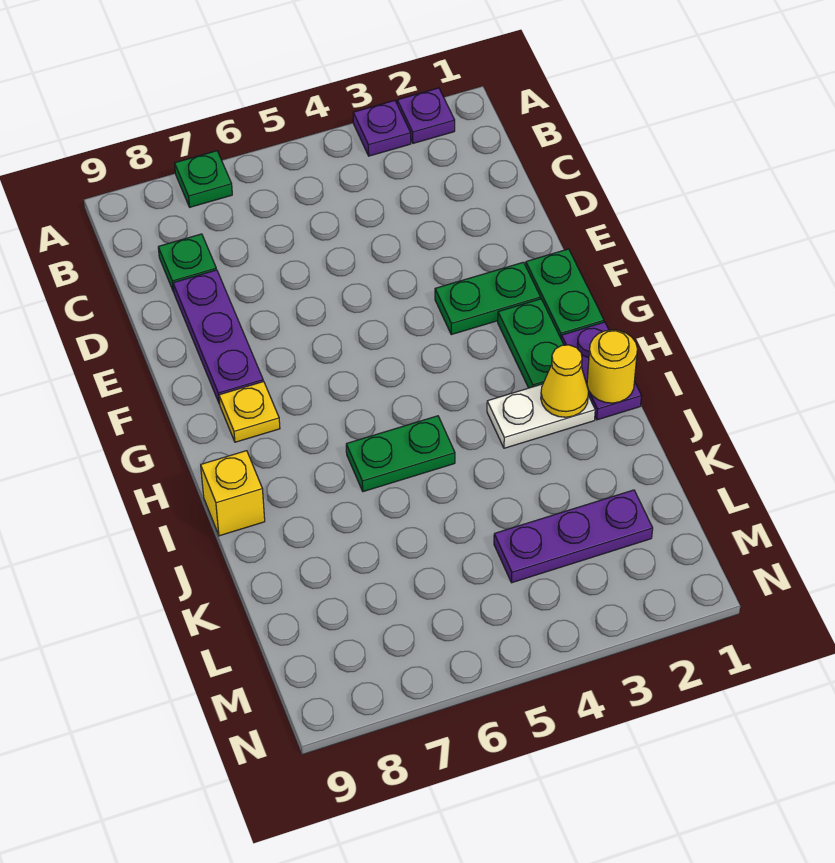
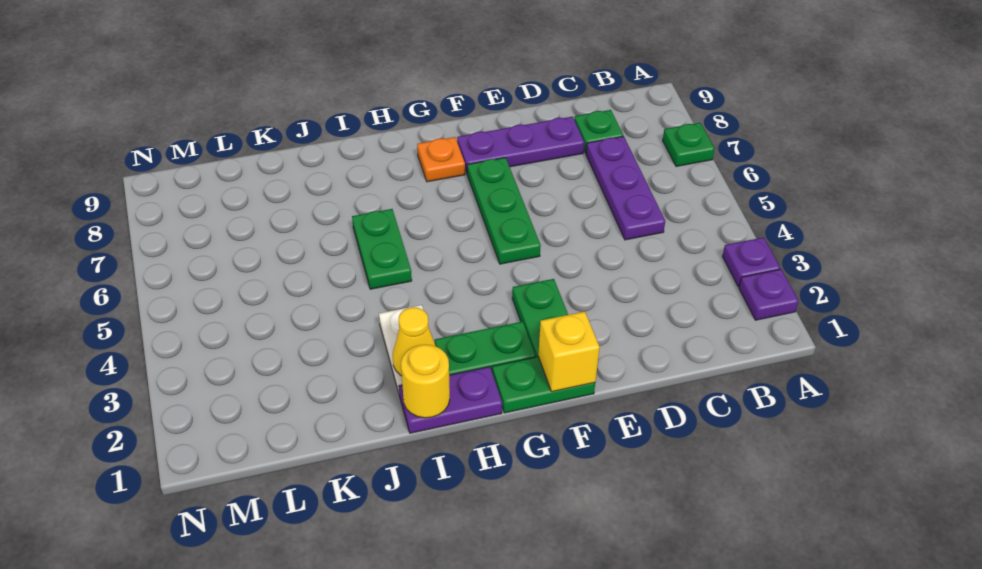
none -> green plate F5:F7 level 1
yellow plate G8 level 1 -> orange plate G8 level 1
yellow brick I9 level 1 -> yellow brick F1 level 2
purple plate L2:L4 level 1 -> purple plate C5:C7 level 1

